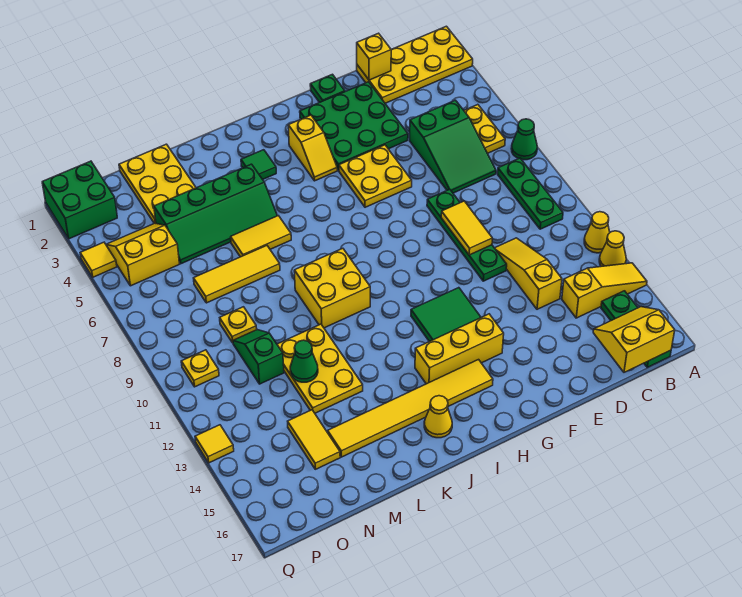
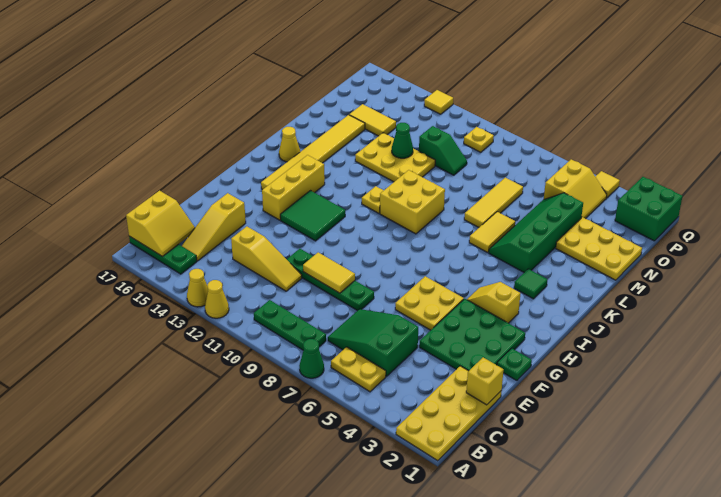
yellow slope A14:C14 level 1 top C -> yellow slope C15:E15 level 1 top E
yellow plate N9 level 1 -> yellow plate J11 level 1

